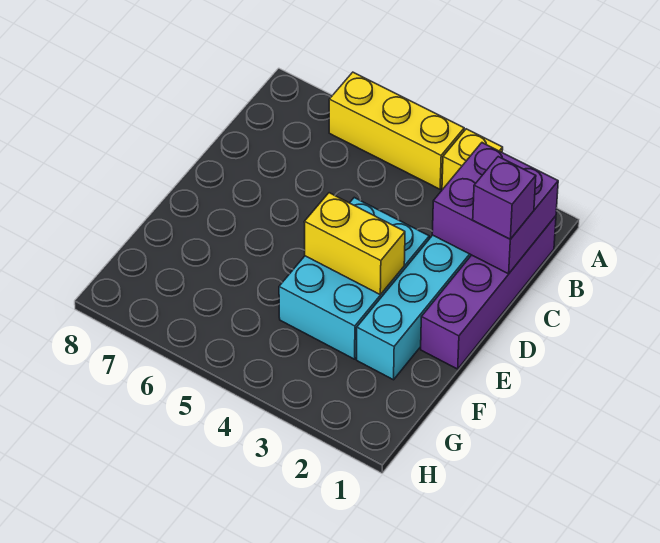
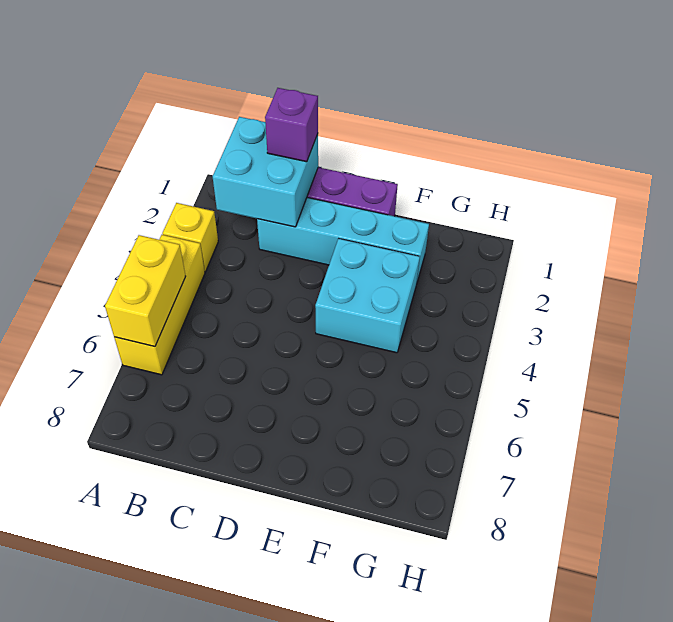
purple brick B1:C2 level 2 -> cyan brick B1:C2 level 2
cyan brick D3:F4 level 1 -> cyan brick E3:F4 level 1
yellow brick E3:E4 level 2 -> yellow brick A5:A6 level 2

